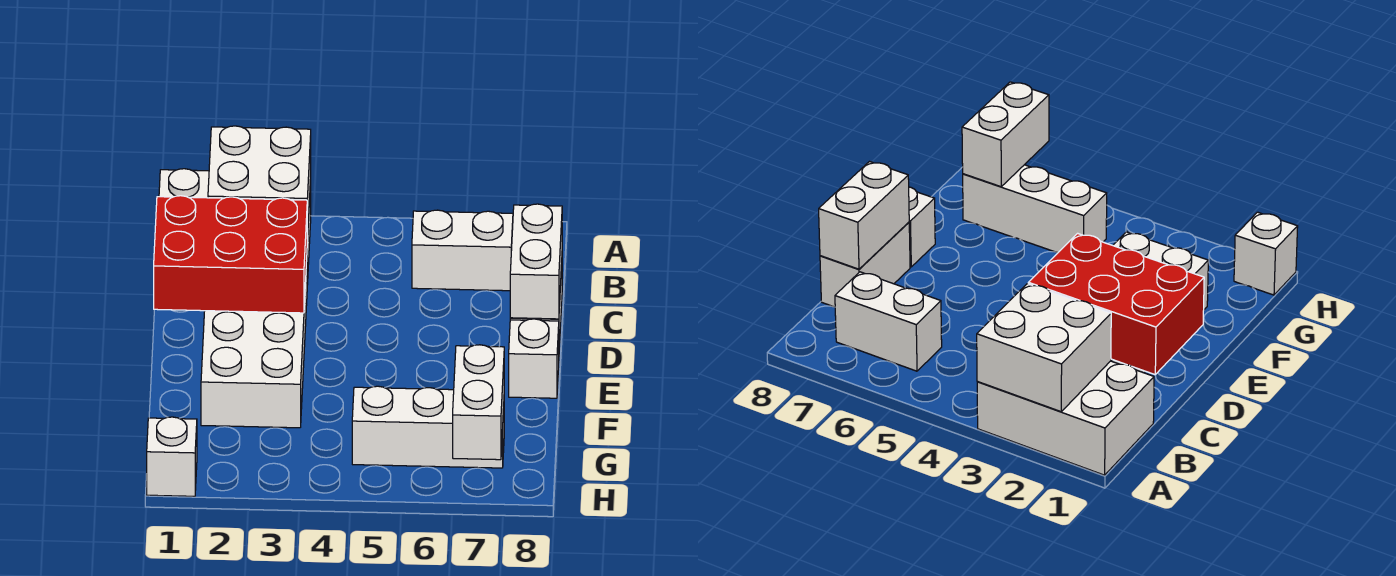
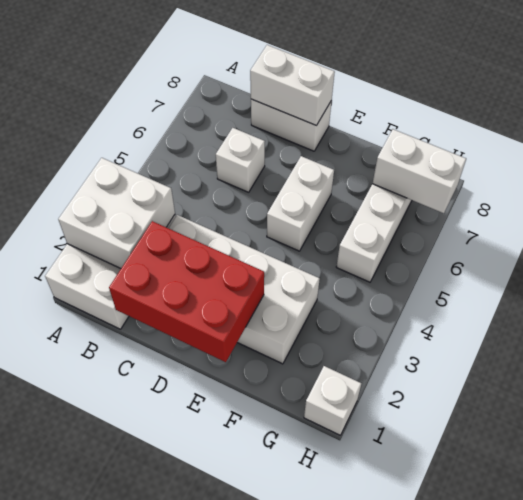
white brick B6:B7 level 1 -> white brick E5:E6 level 1
red brick C1:D3 level 2 -> red brick C1:E2 level 2
white brick E8 level 1 -> white brick C6 level 1

